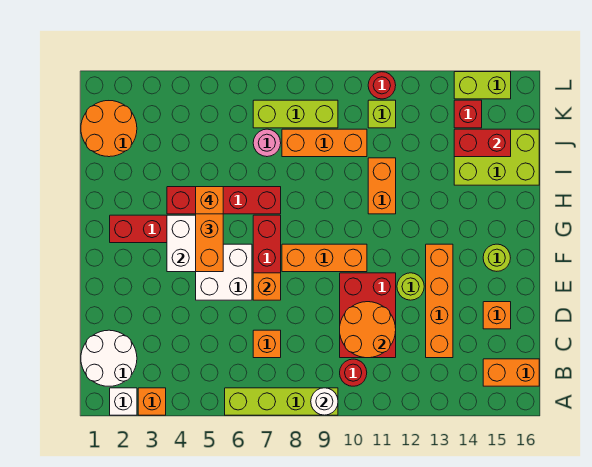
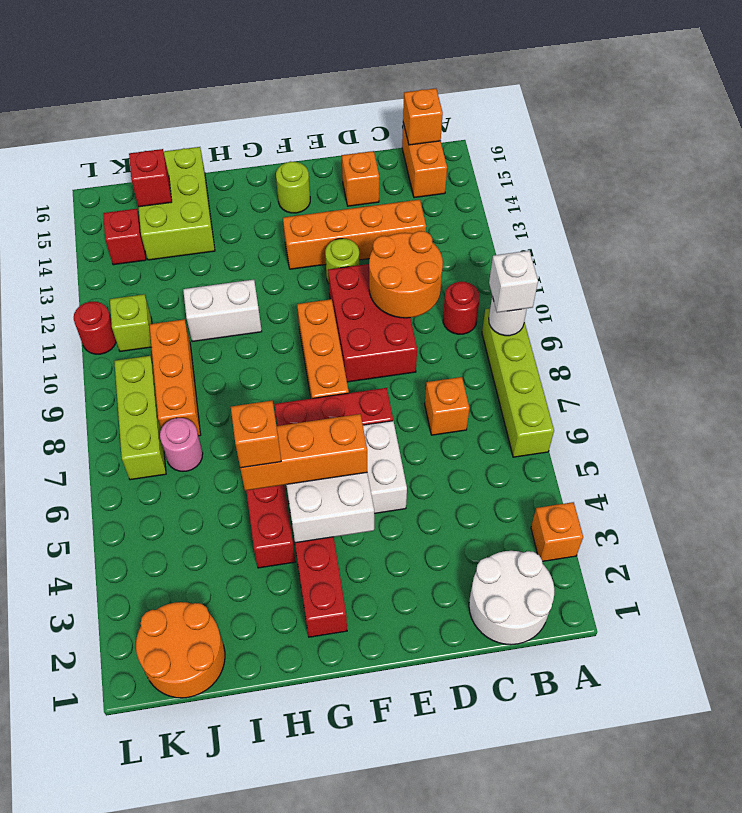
white brick A2 level 1 -> white brick A9 level 3
red brick C10:E11 level 1 -> red brick D9:E11 level 1
orange brick E7 level 2 -> orange brick B16 level 2
orange brick H11:I11 level 1 -> white brick H11:I11 level 1
red brick J14:J15 level 2 -> red brick J15 level 2
lime brick L14:L15 level 1 -> none

